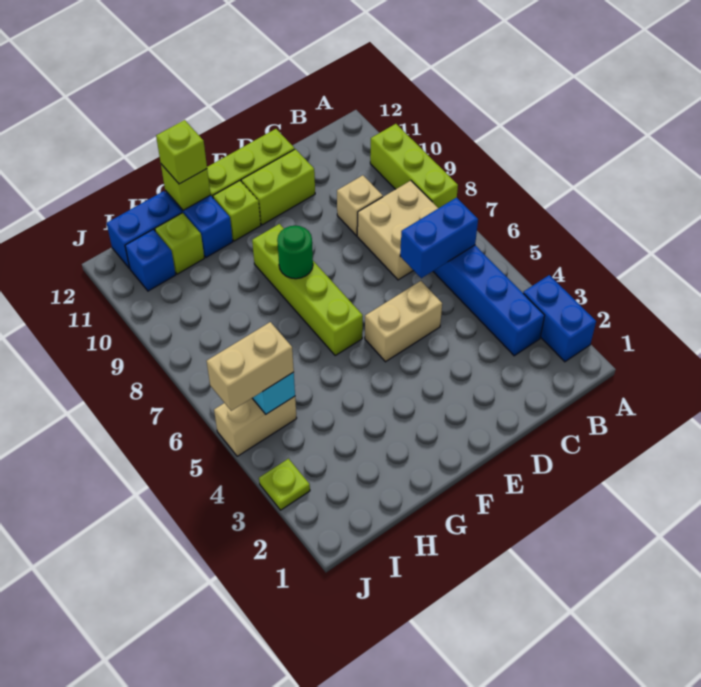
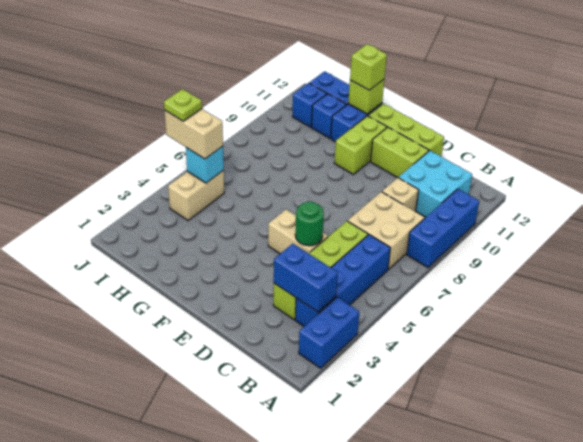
lime brick A8:A10 level 1 -> blue brick A8:A10 level 1
blue brick B6:C6 level 2 -> blue brick B3:C3 level 2
none -> cyan brick B10:C11 level 1
lime brick F6:F9 level 1 -> lime brick C3:C6 level 1
green round brick F8 level 2 -> green round brick D5 level 2
lime brick F11 level 1 -> lime brick F10:F11 level 1
lime brick H11 level 1 -> blue brick H11 level 1
tan brick I5:J5 level 1 -> tan brick I4:I5 level 1
lime plate J3 level 1 -> lime plate J5 level 4

